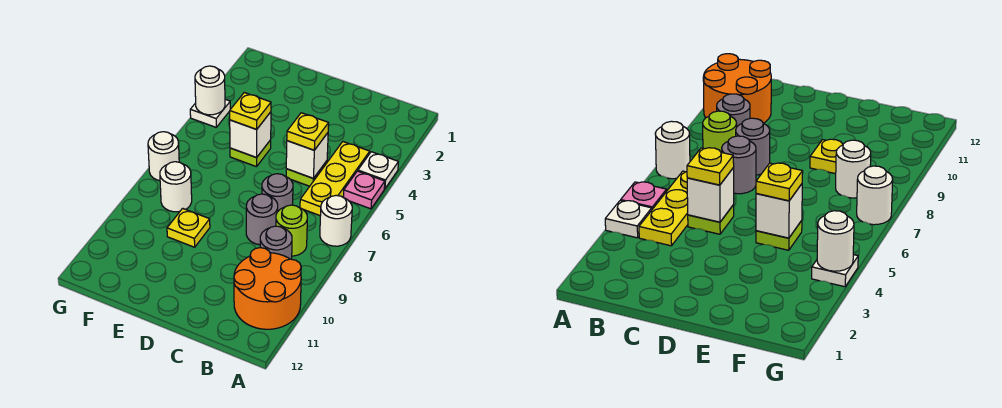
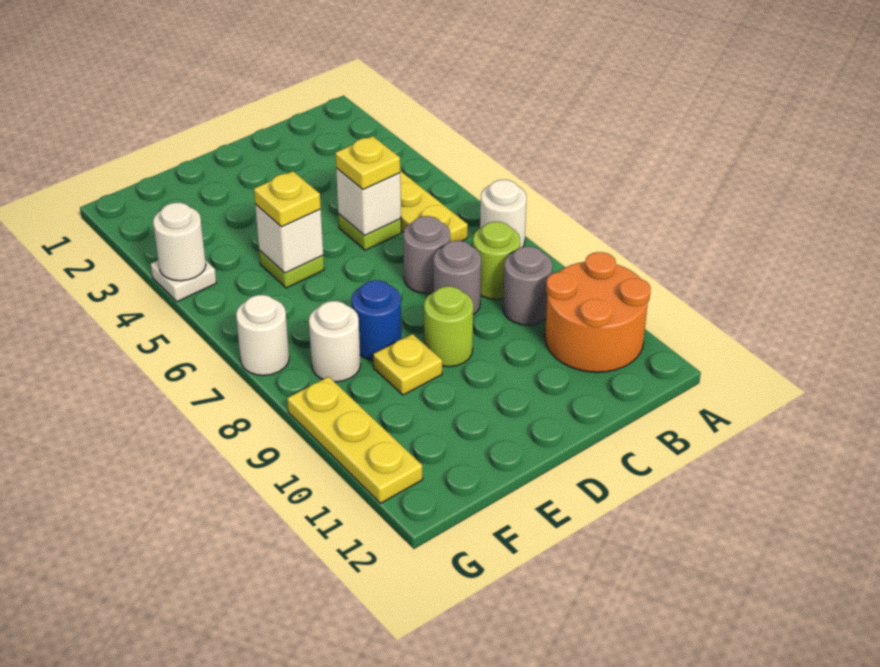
white plate A4 level 1 -> none
pink plate A5 level 1 -> none
none -> lime round brick D9 level 1
none -> blue round brick E8 level 1
none -> yellow plate G9:G11 level 1

